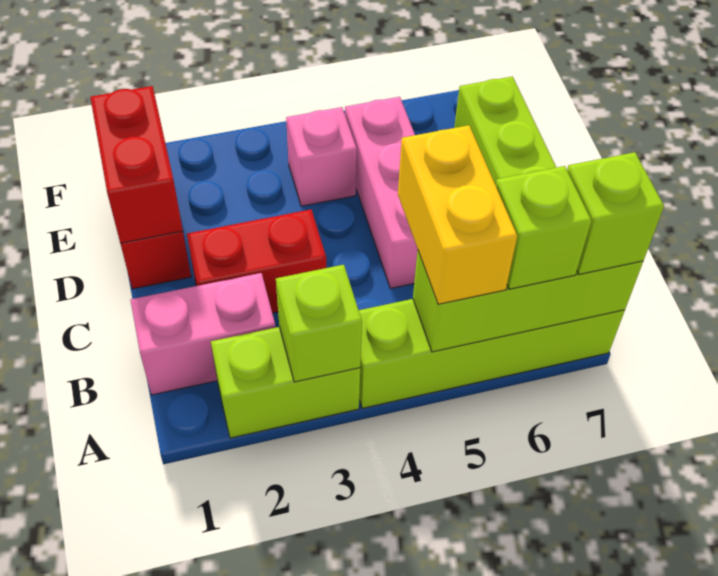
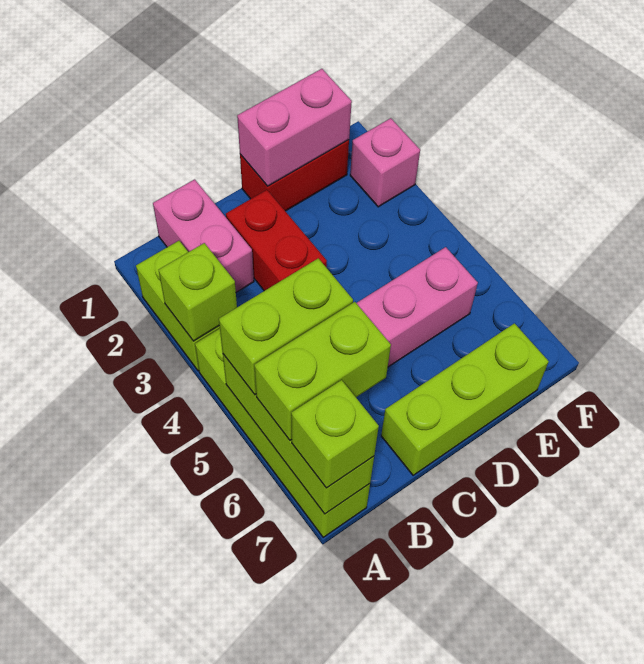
yellow brick A5:B5 level 3 -> lime brick A5:B5 level 3
lime brick A6 level 3 -> lime brick A6:B6 level 3
red brick D1:E1 level 2 -> pink brick D1:E1 level 2
pink brick E4 level 1 -> pink brick F2 level 1

